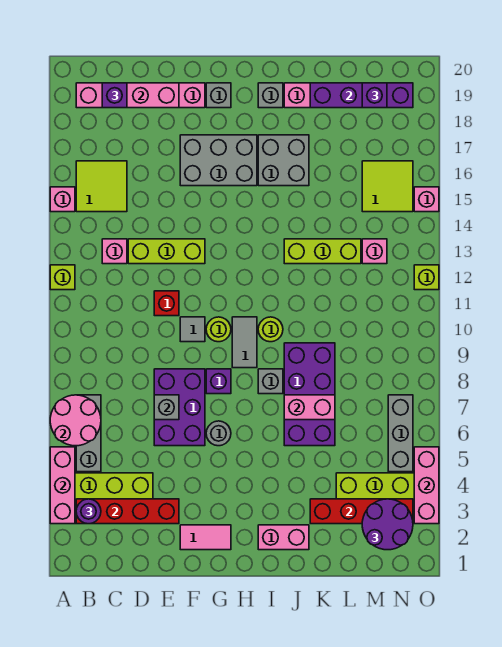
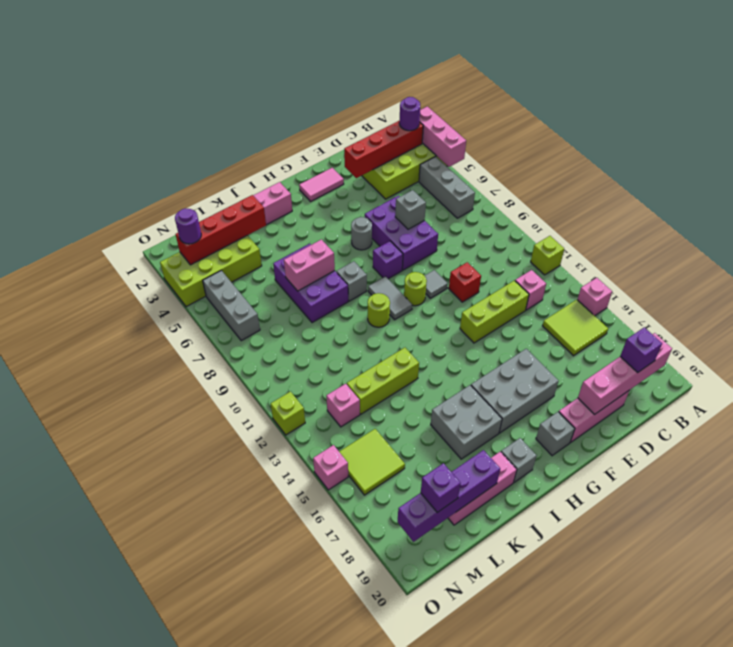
pink round brick A6:B7 level 2 -> none
purple brick J6:K9 level 1 -> purple brick J6:K8 level 1
purple round brick M2:N3 level 3 -> purple round brick N3 level 3
pink brick O3:O5 level 2 -> none

